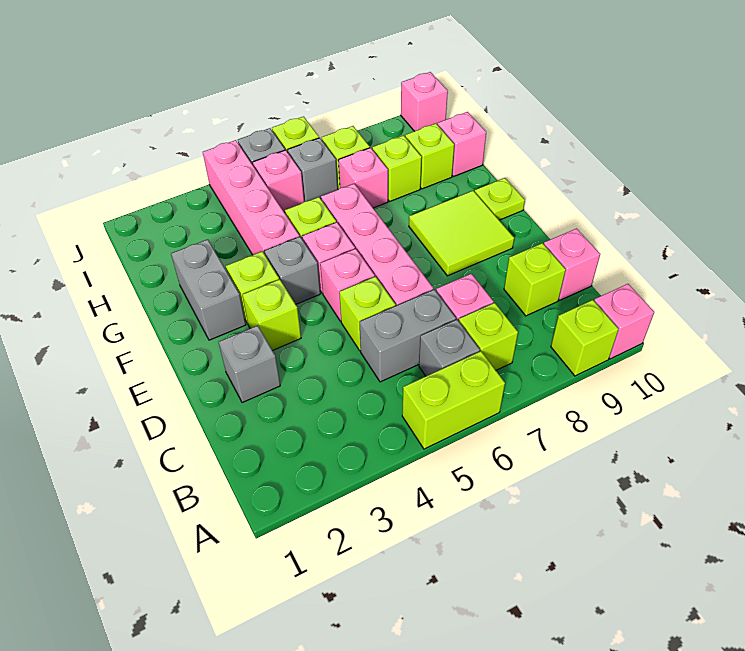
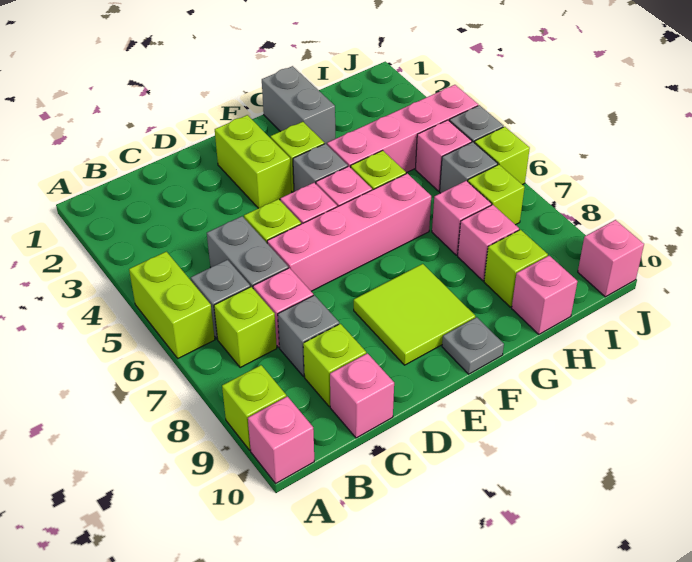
grey brick D2 level 1 -> grey brick C8 level 1
lime brick E3 level 1 -> lime brick E2:E3 level 1
grey brick F2:G2 level 1 -> grey brick G1:G2 level 1
lime plate F10 level 1 -> grey plate F10 level 1
lime brick H8 level 1 -> pink brick H8 level 1

